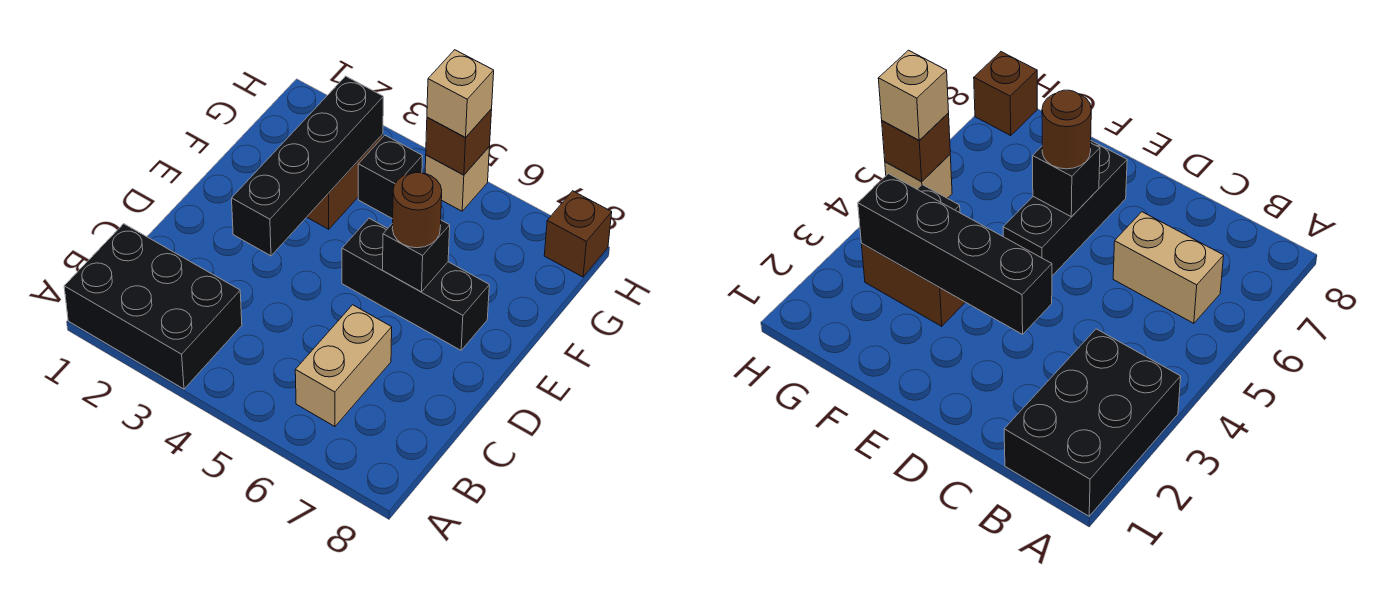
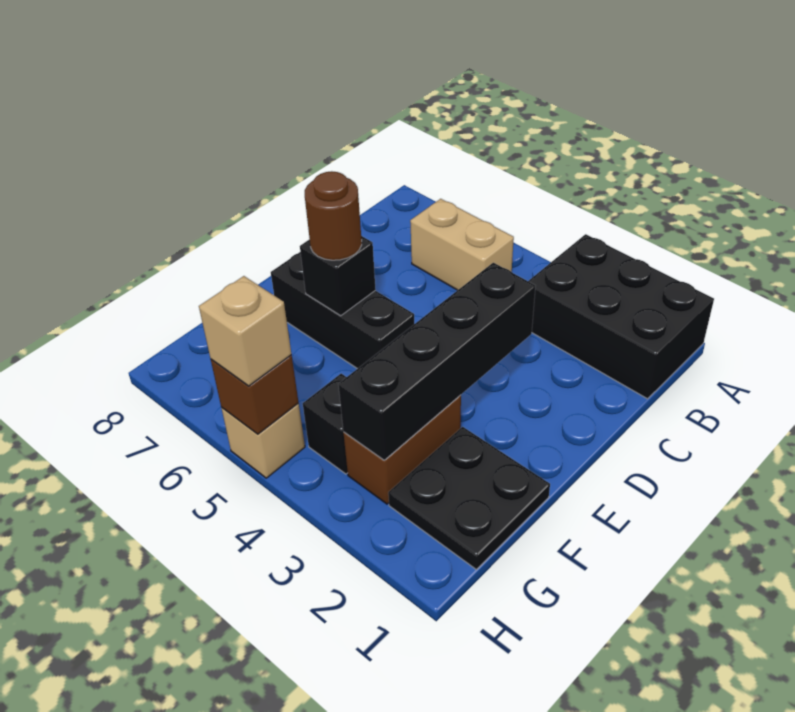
tan brick B6:C6 level 1 -> tan brick B5:B6 level 1
none -> black plate F1:G2 level 1
brown brick H8 level 1 -> none

